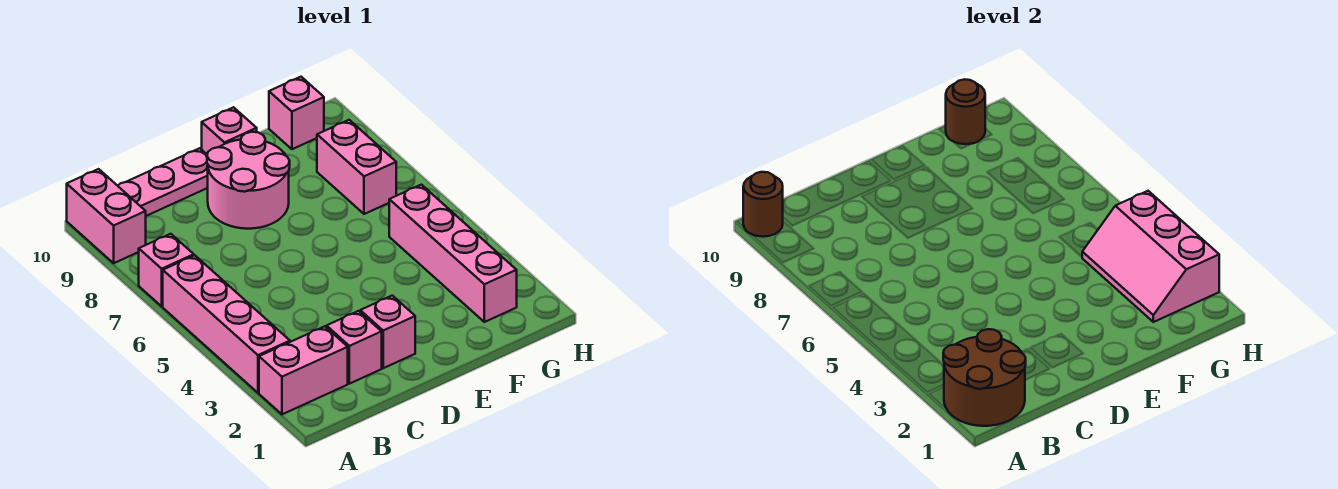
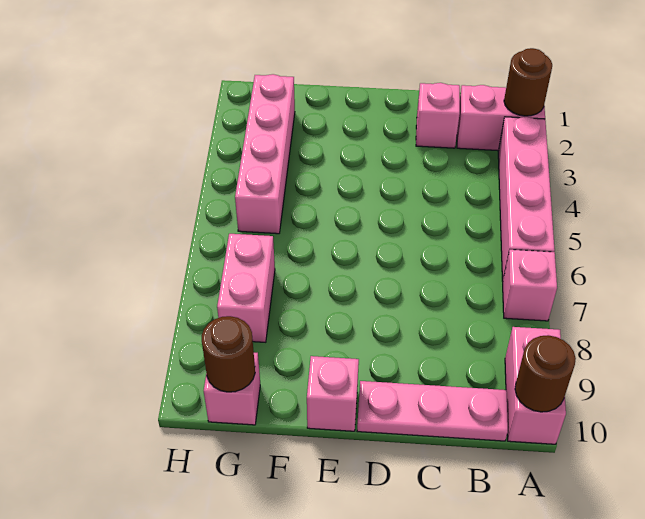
brown round brick A1:B2 level 2 -> brown round brick A2 level 2
pink brick D2 level 1 -> none
pink round brick D8:E9 level 1 -> none
pink slope G2:H4 level 2 top H -> none

